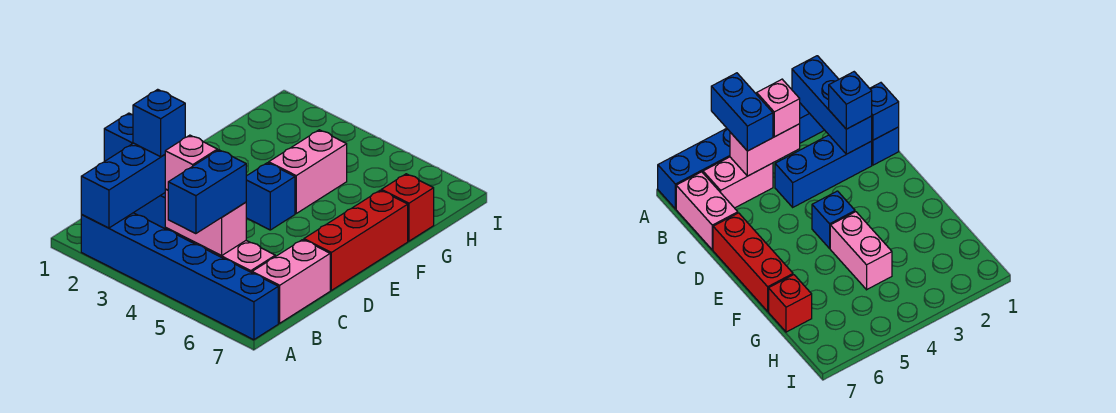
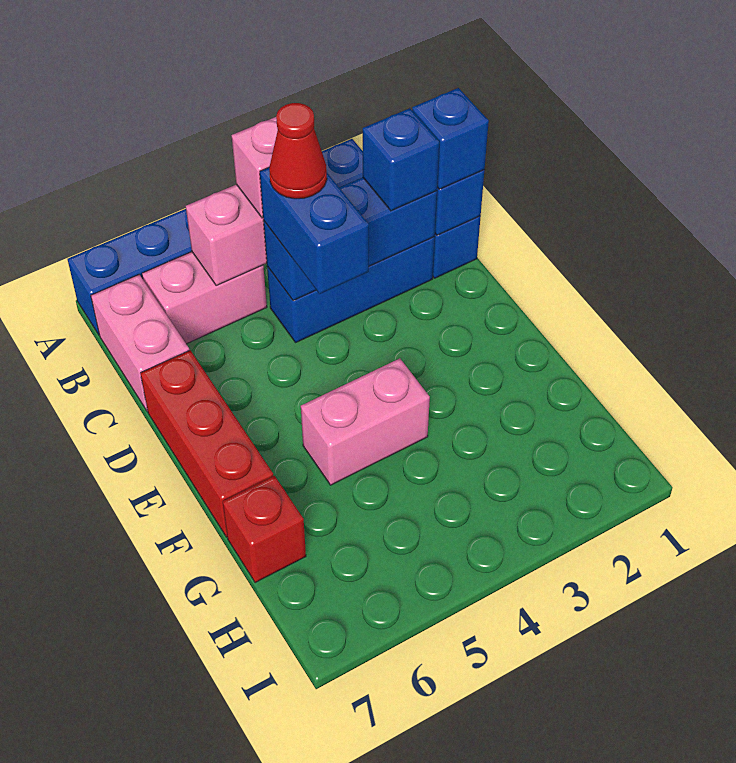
blue brick A2:C2 level 2 -> blue brick C2:C4 level 2
blue brick A5:B5 level 3 -> blue brick C4:D4 level 3
none -> red cone C4 level 4
blue brick E4 level 1 -> blue brick C1 level 3
pink brick F4:G4 level 1 -> pink brick F4:F5 level 1

